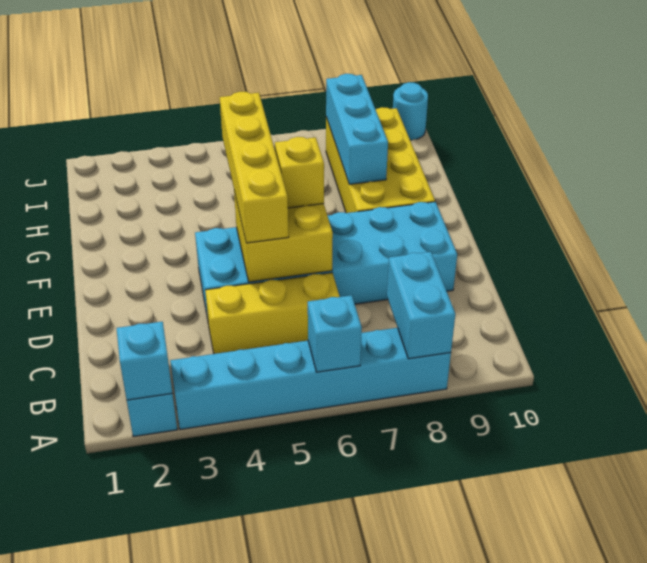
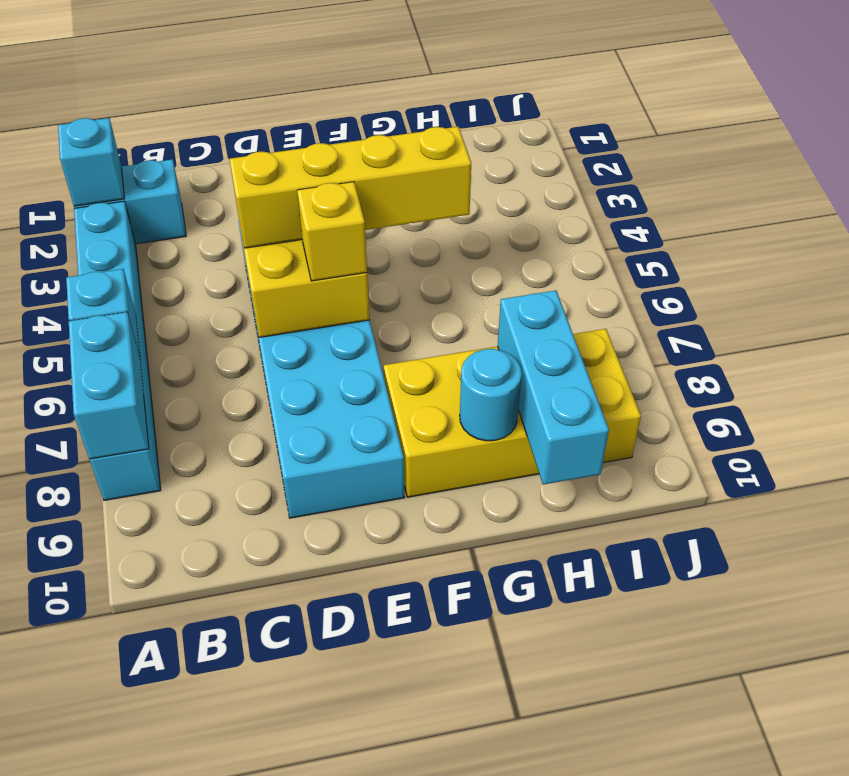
cyan brick A8:B8 level 2 -> cyan brick A7:A8 level 2
yellow brick C4:C6 level 1 -> none
cyan brick G8:I8 level 2 -> cyan brick H8:H10 level 2
cyan round brick J10 level 1 -> cyan round brick G9 level 2

